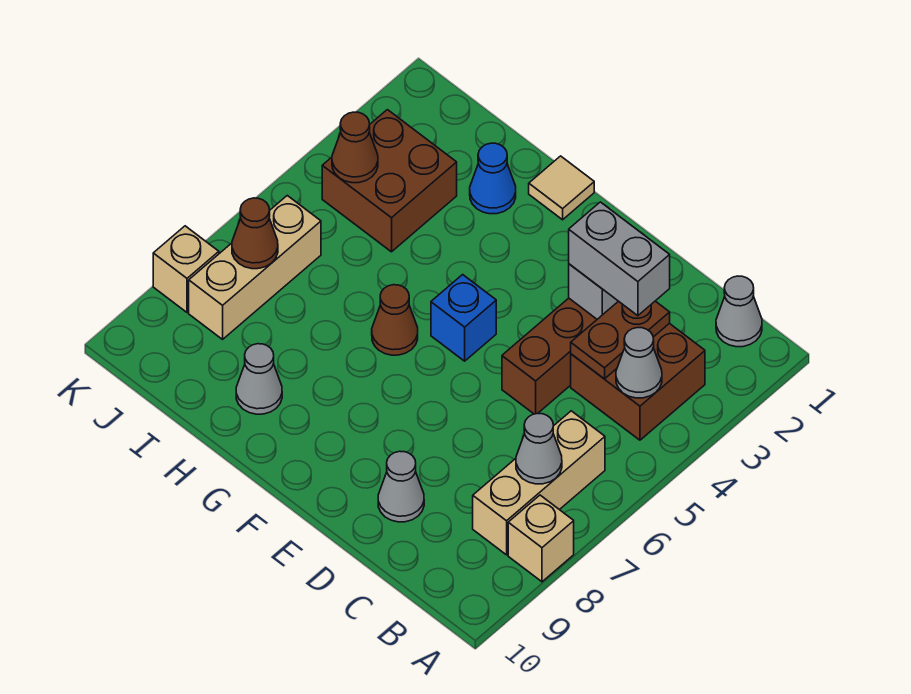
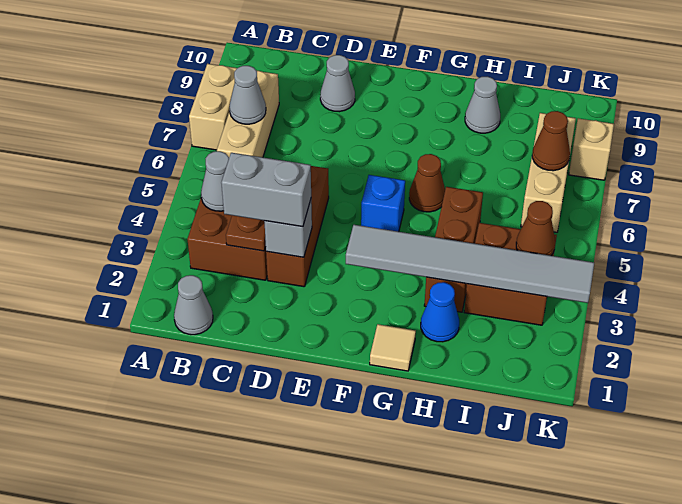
tan brick A8 level 1 -> tan brick A7:A8 level 1
none -> grey tile F3:K3 level 2
none -> brown brick H3:H5 level 1

